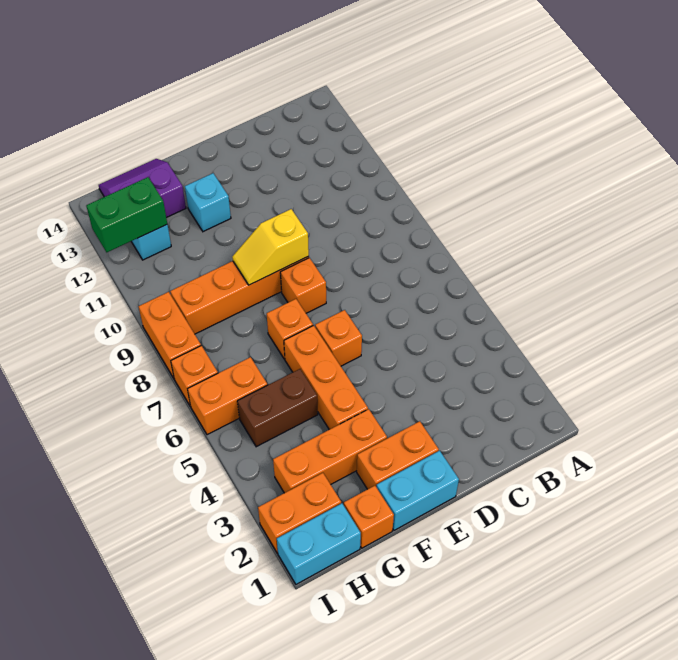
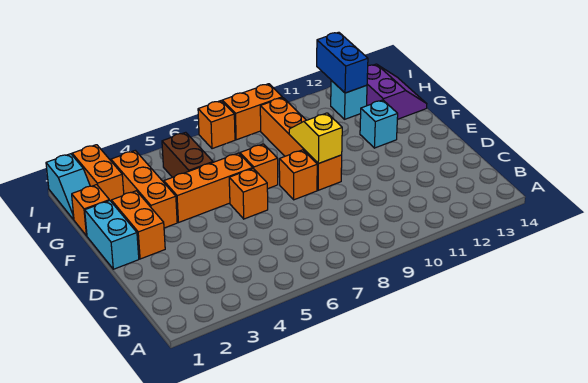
cyan brick H1:I1 level 1 -> cyan slope H1:I1 level 1 top I
orange brick H6:I6 level 1 -> none
green brick H12:I12 level 2 -> blue brick H12:I12 level 2

